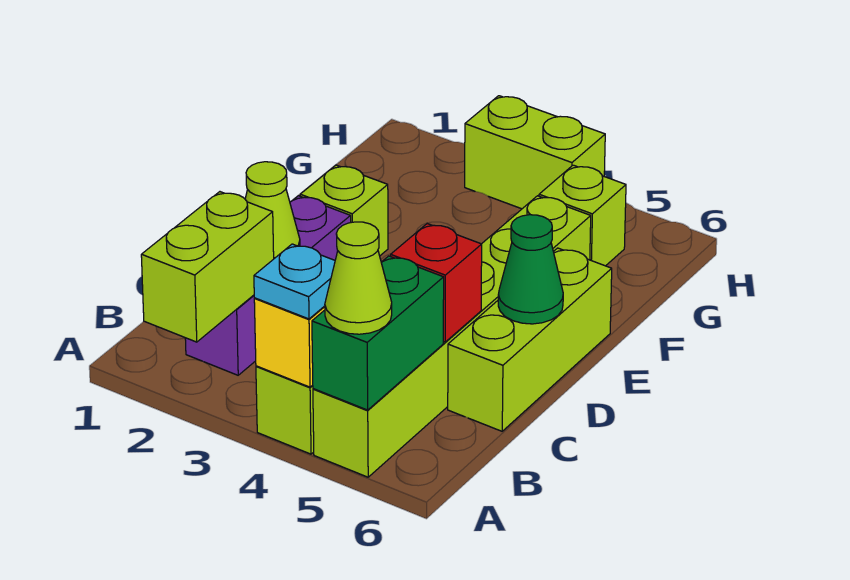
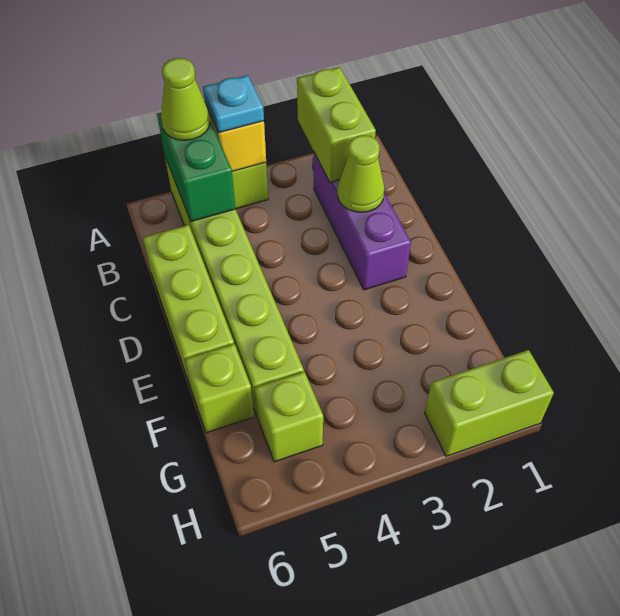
red brick C5 level 2 -> none
green cone D6 level 2 -> none
lime brick E2 level 1 -> lime brick F6 level 1
lime brick H3:H4 level 1 -> lime brick H1:H2 level 1

